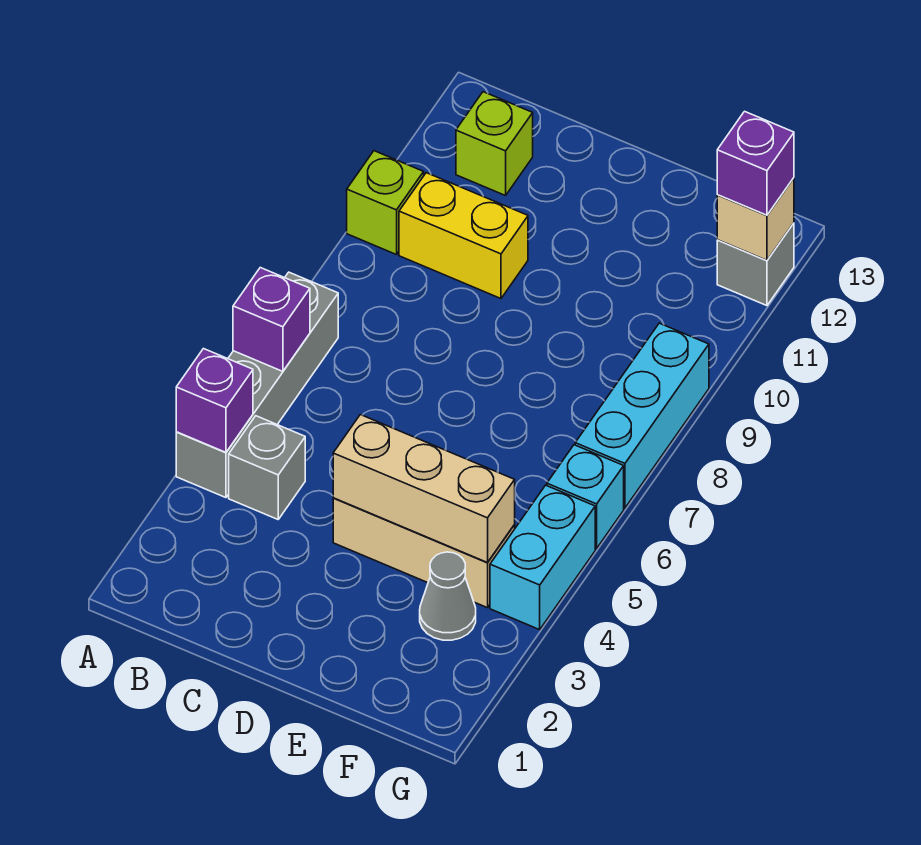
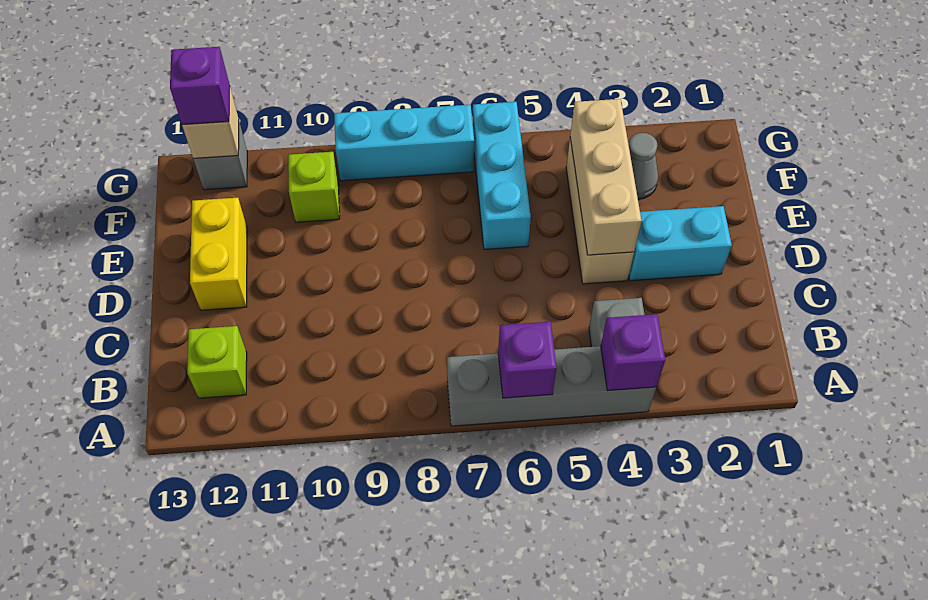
lime brick A10 level 1 -> lime brick F10 level 1
yellow brick B10:C10 level 1 -> yellow brick D12:E12 level 1
cyan brick G4:G5 level 1 -> cyan brick D2:D3 level 1
cyan brick G6 level 1 -> cyan brick E6:G6 level 1

